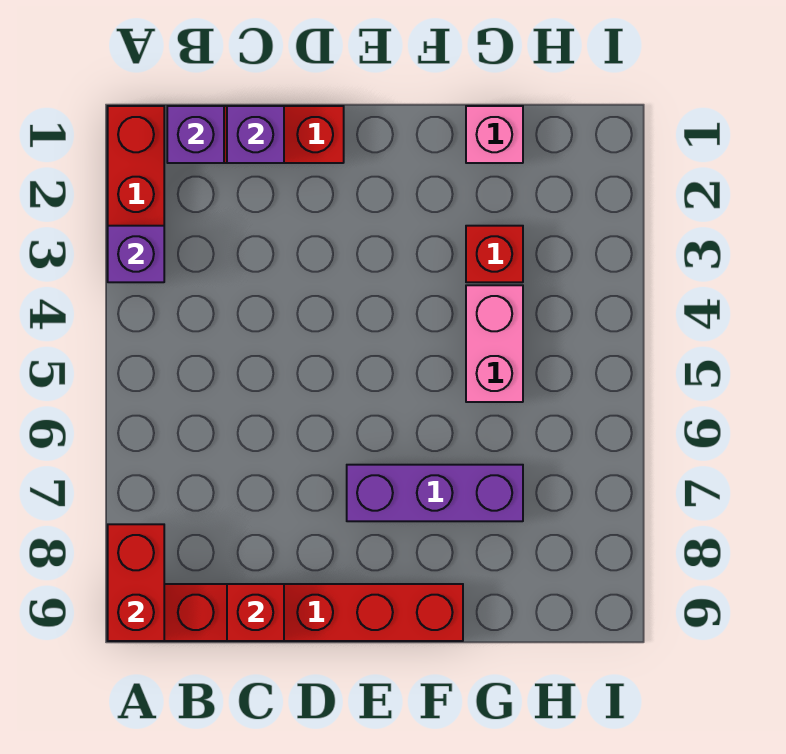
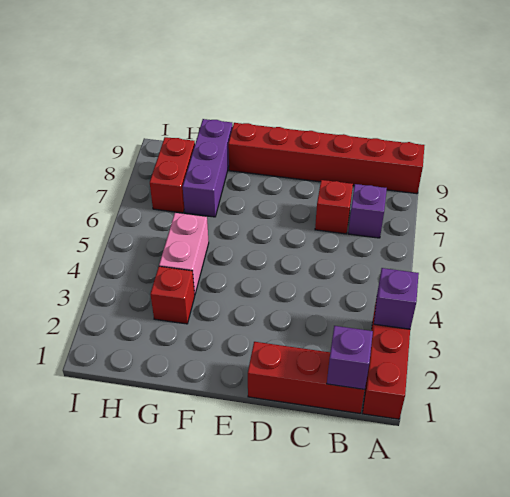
red brick A8:A9 level 2 -> red brick H7:H8 level 1
purple brick C1 level 2 -> purple brick B7 level 1
red brick C9 level 2 -> red brick C7 level 1
purple brick E7:G7 level 1 -> purple brick G7:G9 level 1
pink brick G1 level 1 -> none

